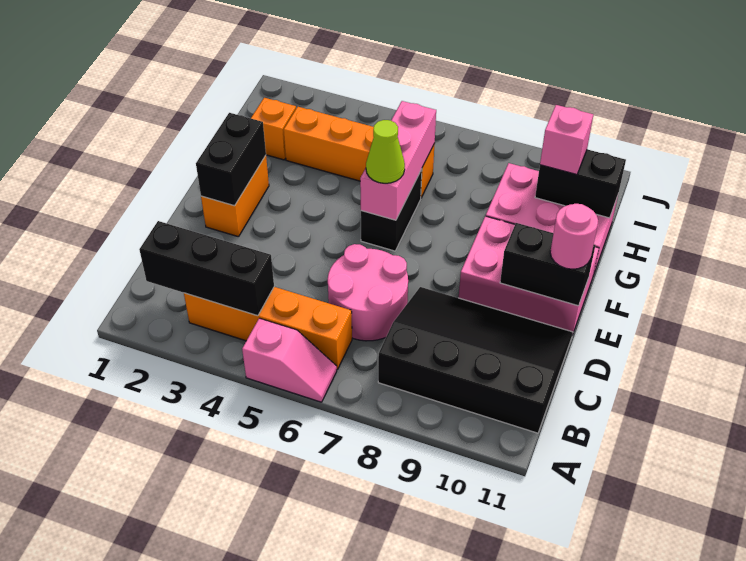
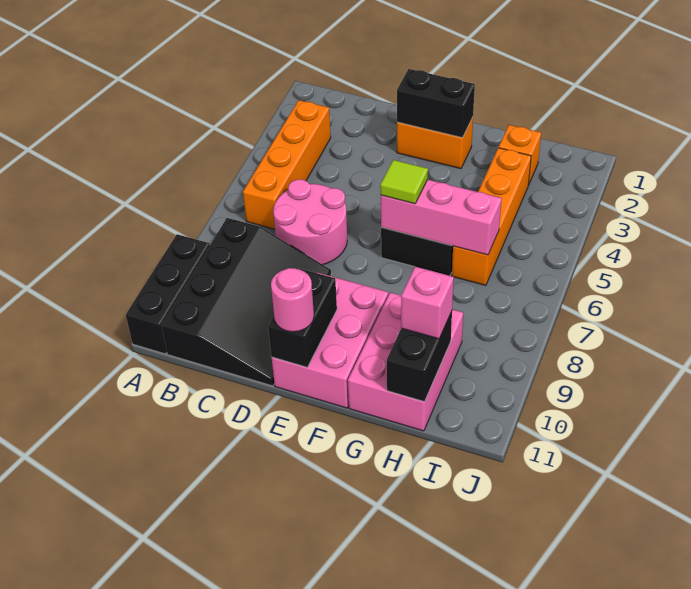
pink slope A5:A6 level 1 top 5 -> none
black brick B2:B4 level 2 -> black brick A9:A11 level 1
lime cone F6 level 3 -> lime tile F6 level 3

